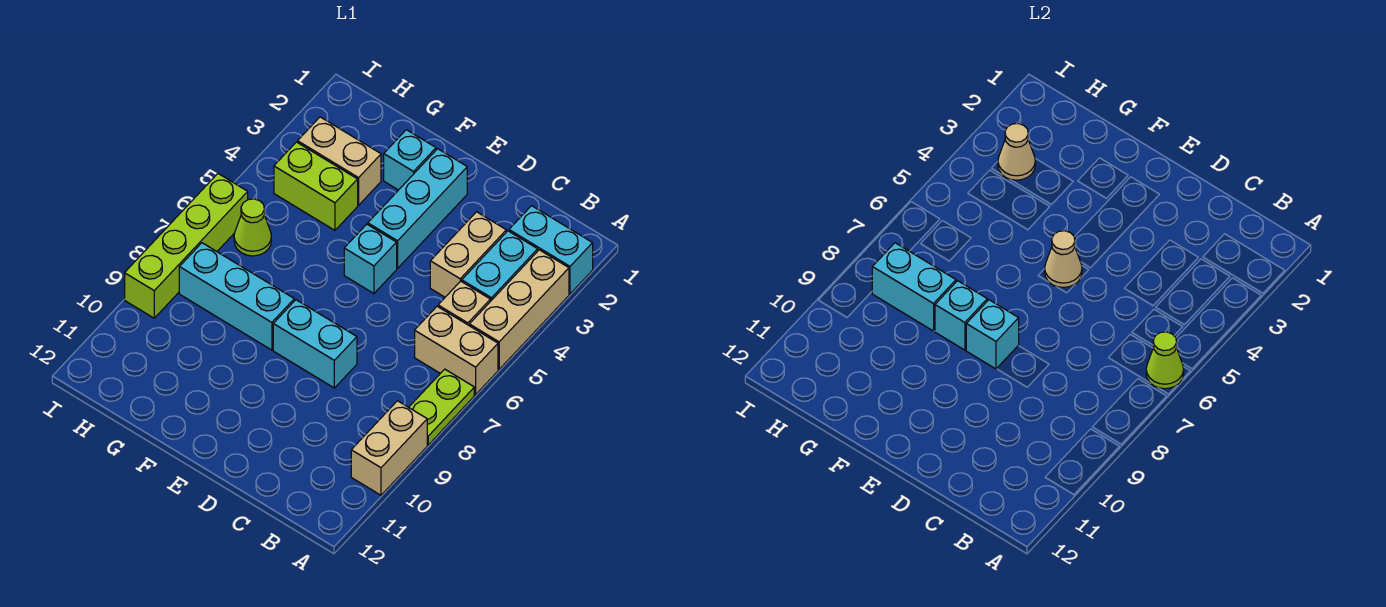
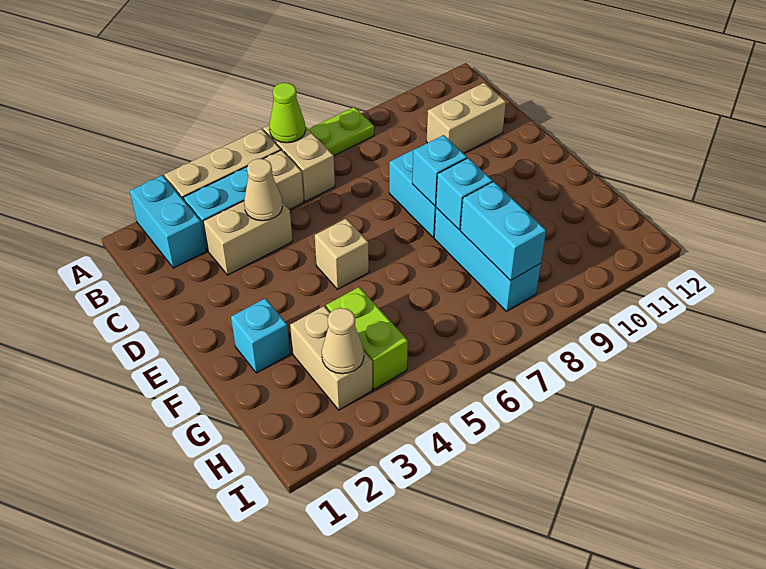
tan brick A9:A10 level 1 -> tan brick C10:C11 level 1
cyan brick E2:E4 level 1 -> none
cyan brick E5 level 1 -> tan brick E5 level 1
tan cone E5 level 2 -> tan cone C4 level 2
lime cone H6 level 1 -> none
lime brick I6:I9 level 1 -> none

